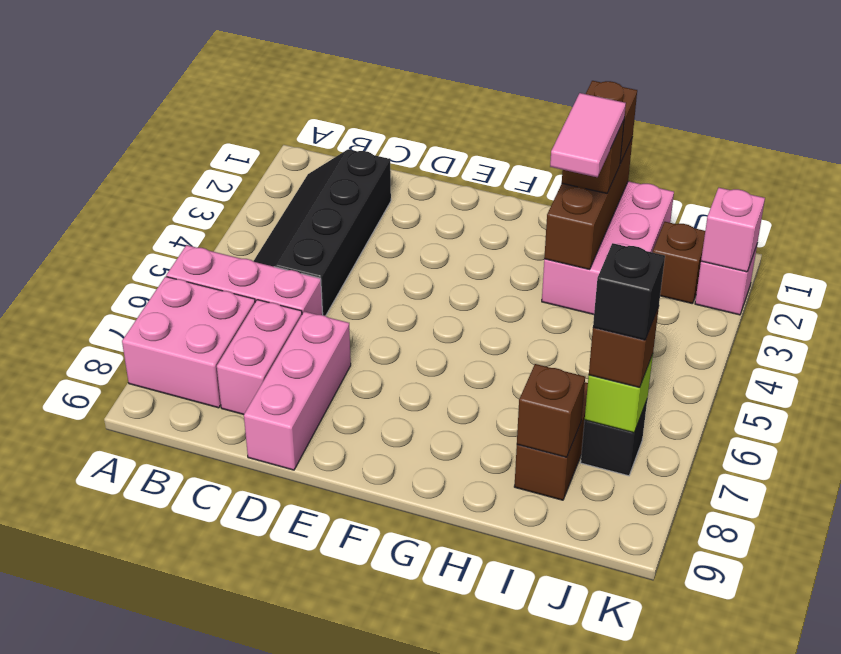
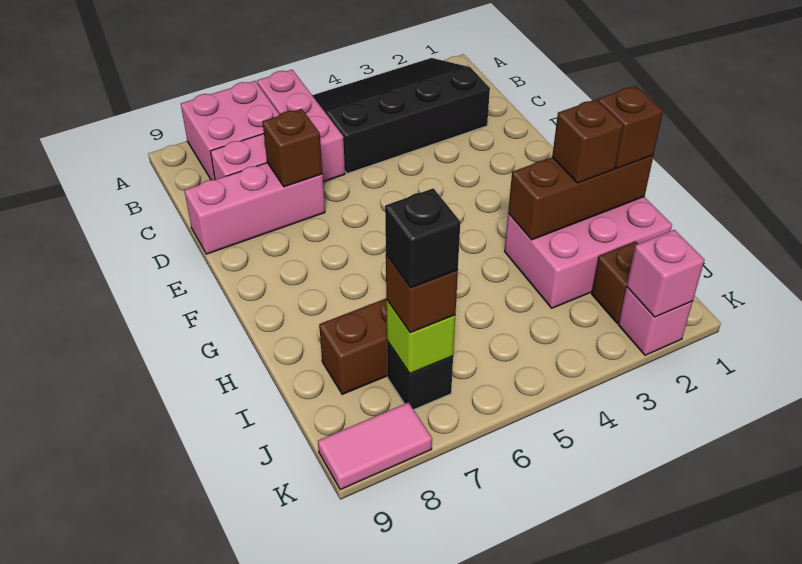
black slope B2:C5 level 1 top C -> black slope A2:C5 level 1 top C
pink tile H2:H3 level 4 -> pink tile K8:K9 level 1
brown brick I8 level 2 -> brown brick D7 level 2

